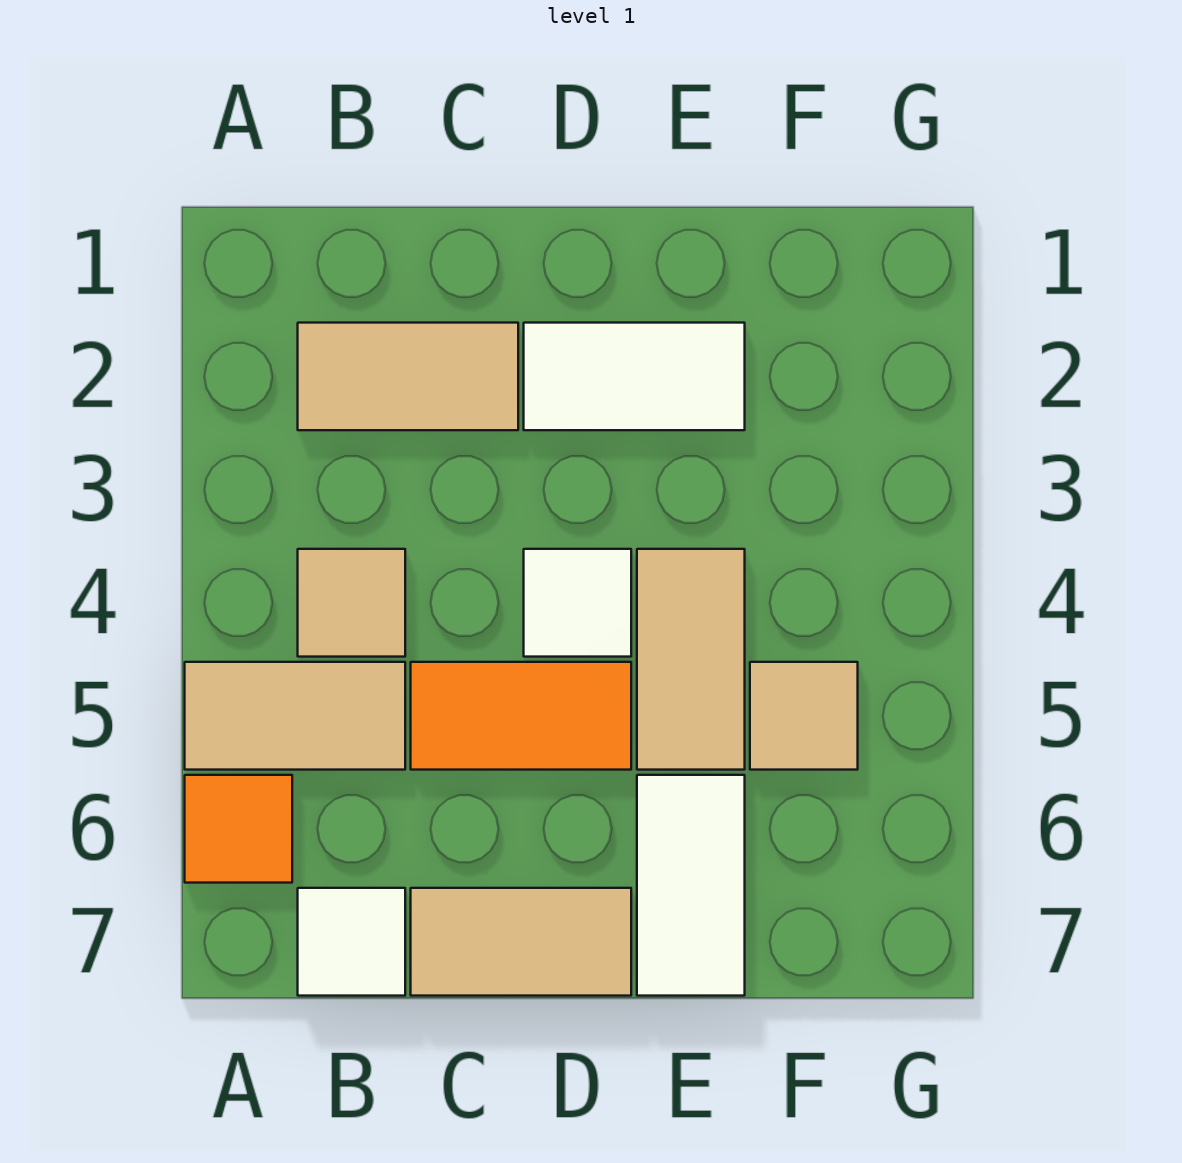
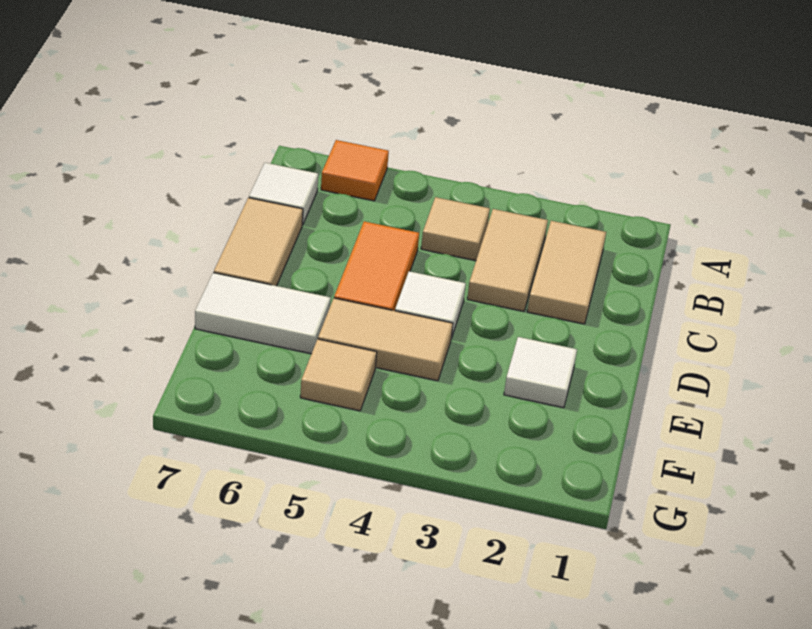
tan tile A5:B5 level 1 -> tan tile B3:C3 level 1
white tile D2:E2 level 1 -> white tile E2 level 1

